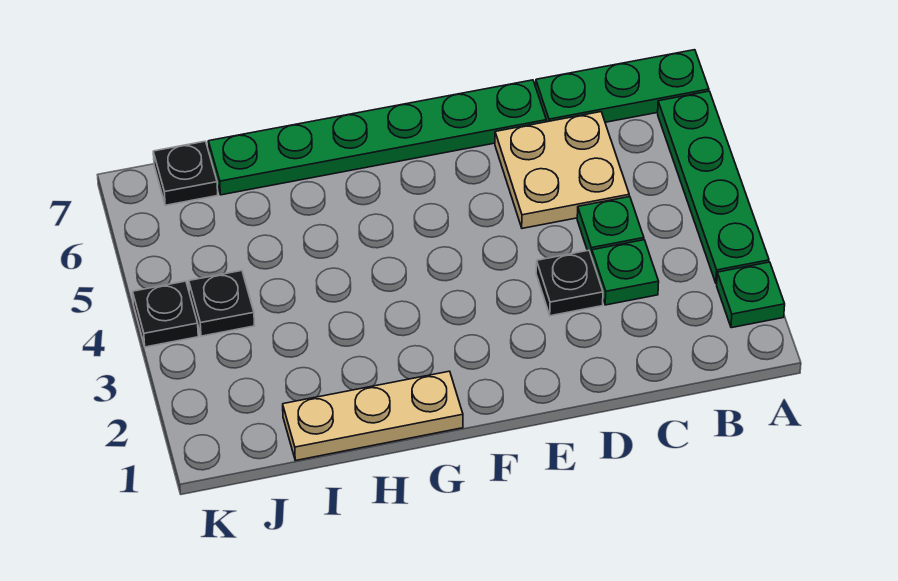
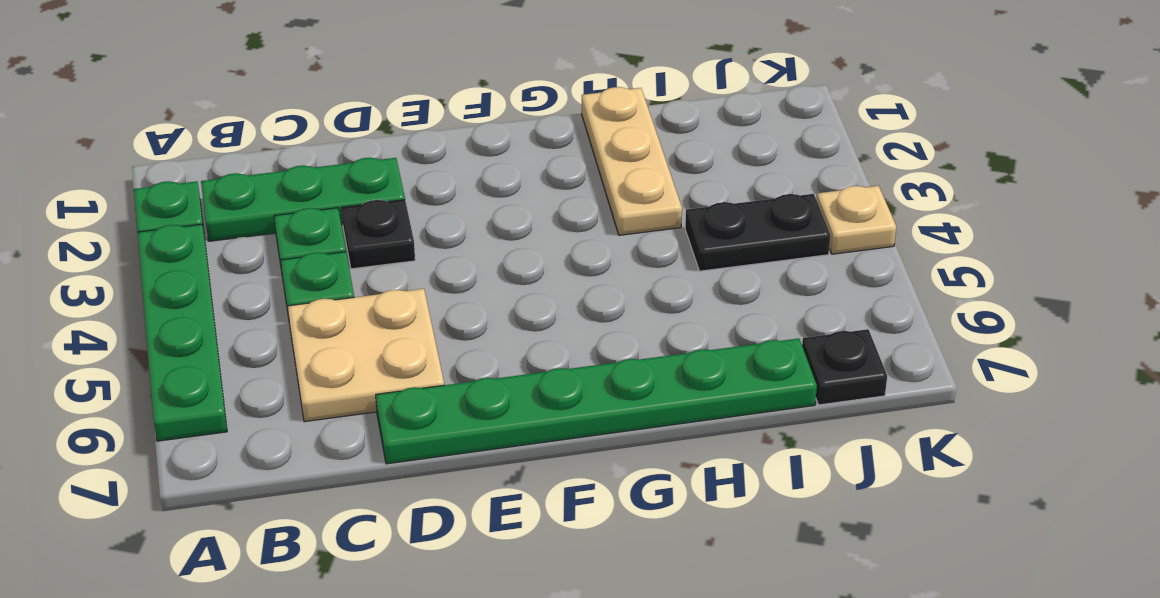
green plate A7:C7 level 1 -> green plate B2:D2 level 1
tan plate G1:I1 level 1 -> tan plate H1:H3 level 1
black plate J4 level 1 -> black plate I4:J4 level 1
black plate K4 level 1 -> tan plate K4 level 1

